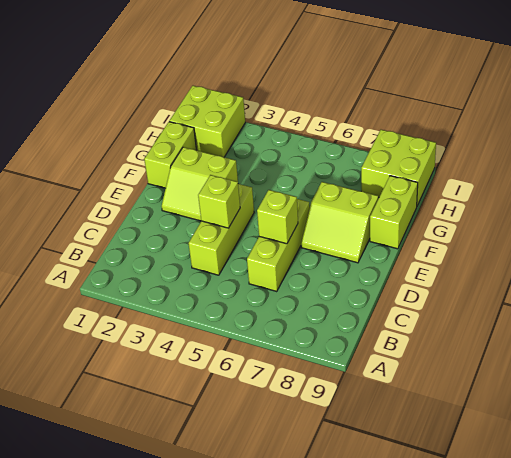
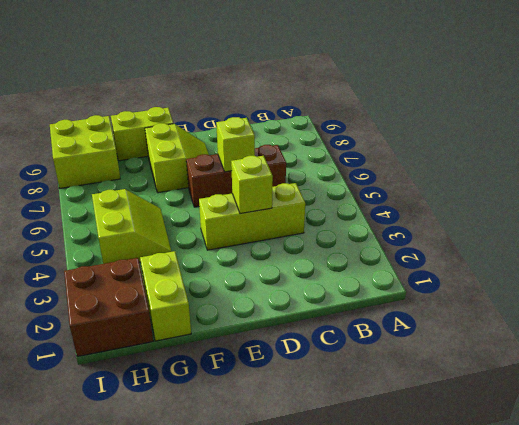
lime brick C6:E6 level 1 -> brown brick C6:E6 level 1
lime slope E2:F3 level 1 top F -> lime slope G4:H5 level 1 top H
lime brick F1:G1 level 1 -> lime brick G1:G2 level 1
lime brick H1:I2 level 1 -> brown brick H1:I2 level 1

